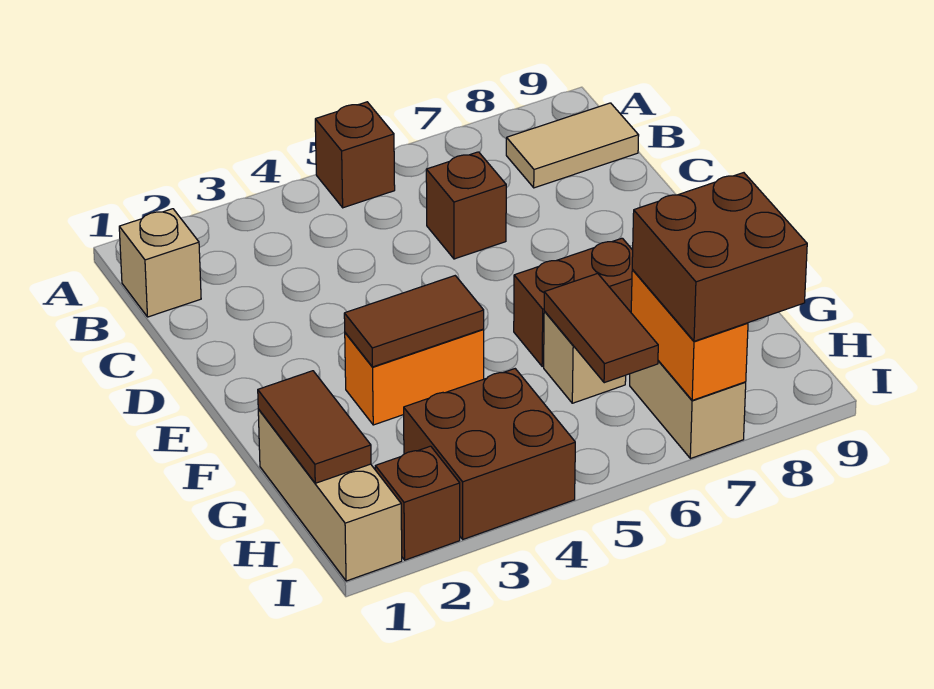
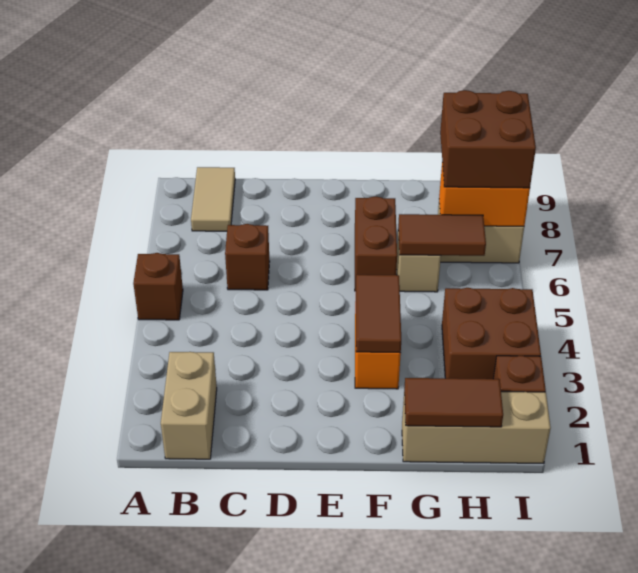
tan brick B1 level 1 -> tan brick B1:B2 level 1

